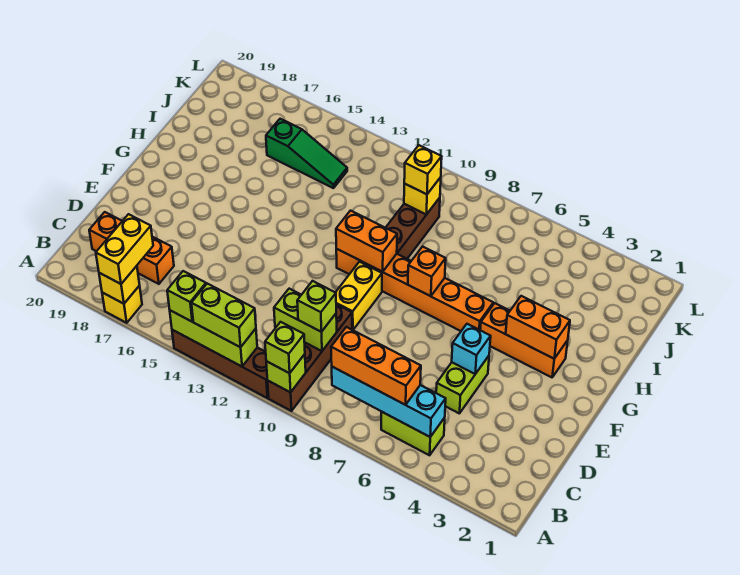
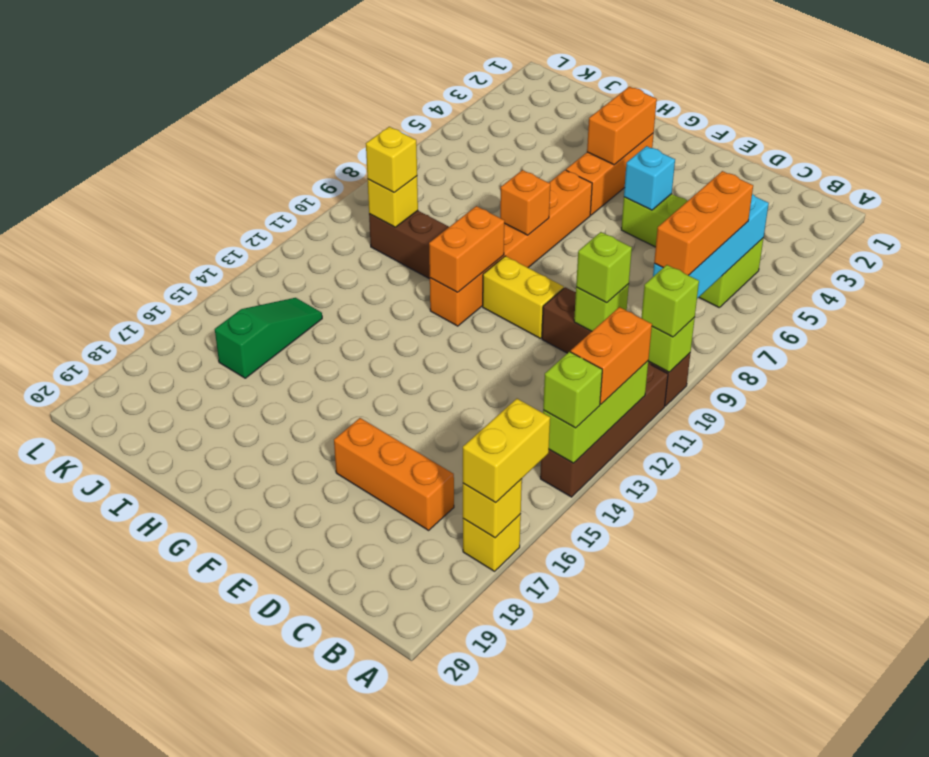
lime brick A12:A13 level 3 -> orange brick A12:A13 level 3
yellow brick A17:B17 level 3 -> yellow brick A16:A17 level 3
lime brick C10:C11 level 2 -> lime brick C10 level 2
orange brick C17:C19 level 1 -> orange brick C17:E17 level 1

